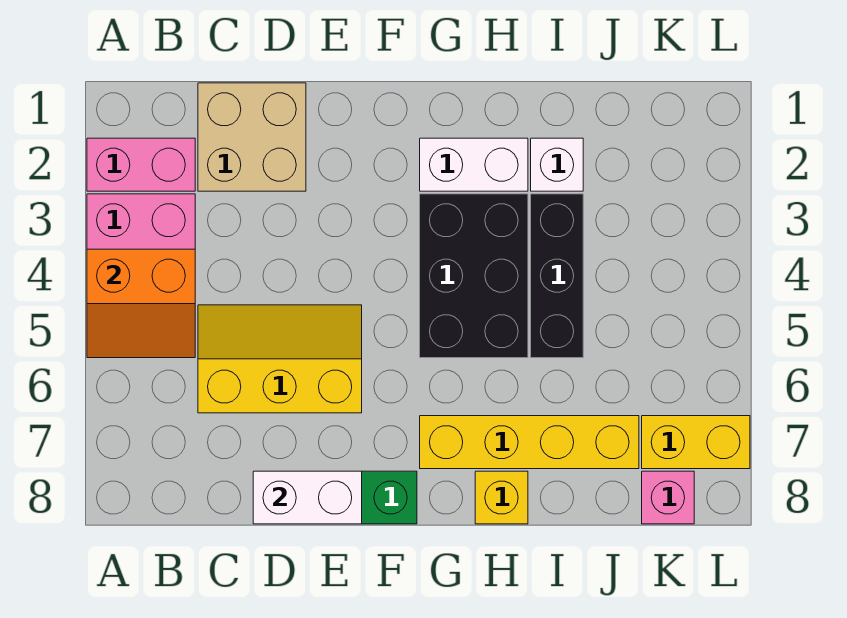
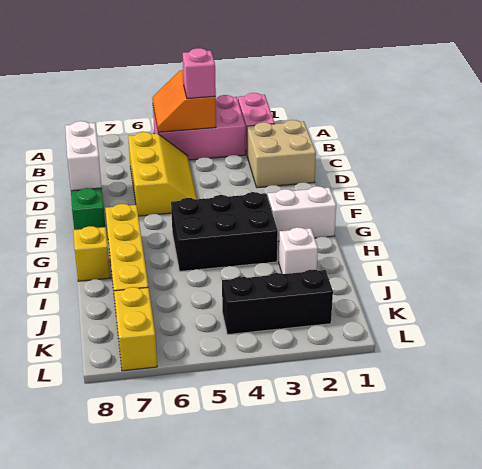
white brick G2:H2 level 1 -> white brick G1:G2 level 1
black brick I3:I5 level 1 -> black brick K2:K4 level 1
pink brick K8 level 1 -> pink brick B4 level 3

